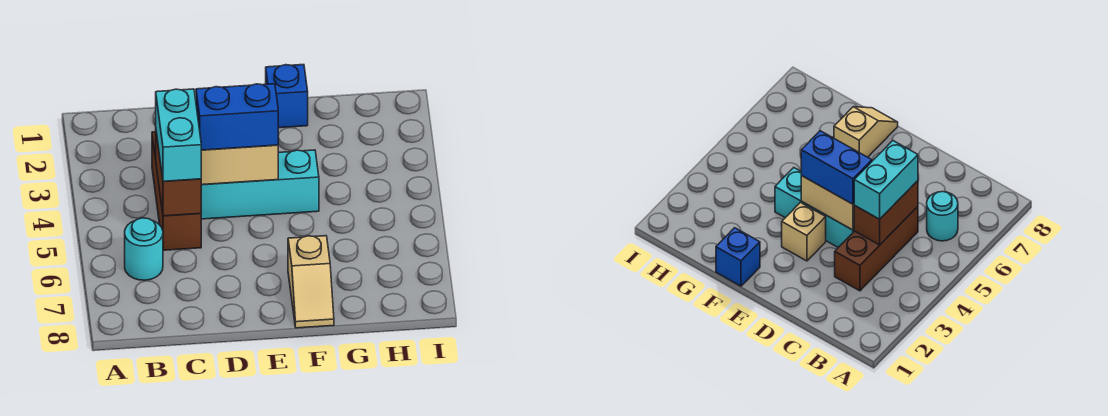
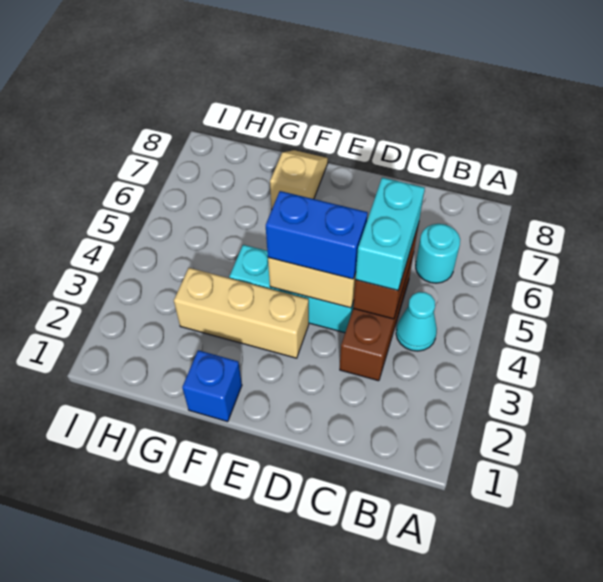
none -> cyan cone B4 level 1
tan brick E3 level 1 -> tan brick E3:G3 level 1

